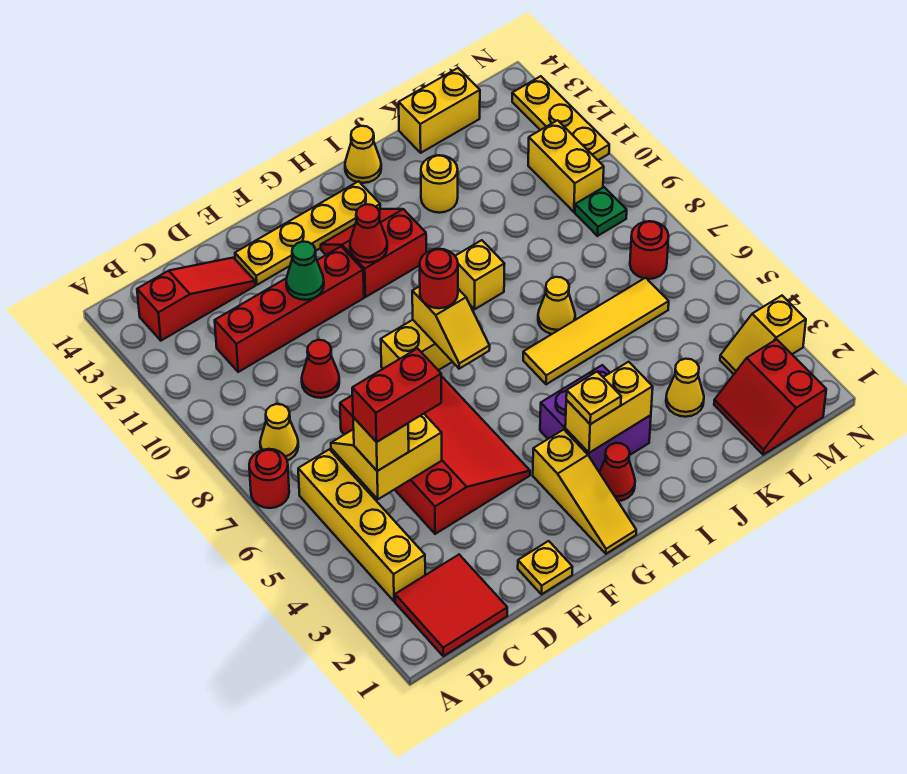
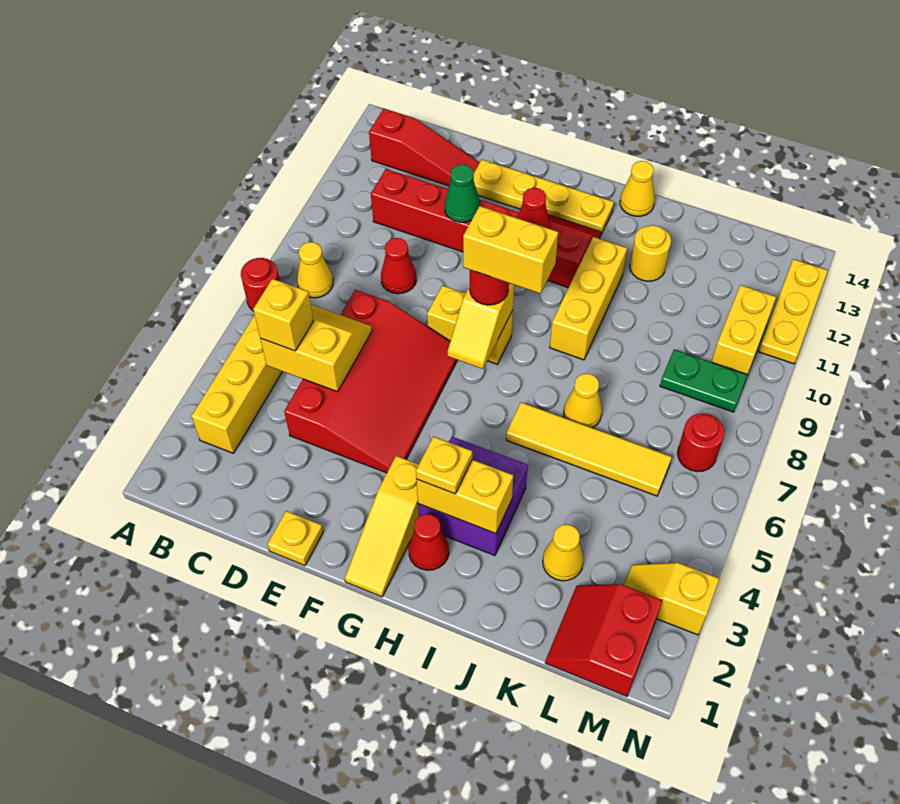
red tile B1:C2 level 1 -> none
red brick C5:D5 level 4 -> none
yellow brick I9 level 1 -> yellow brick I9:I11 level 1
yellow brick K14:L14 level 1 -> yellow brick G8:H8 level 4
green plate M9 level 1 -> green plate L9:M9 level 1

